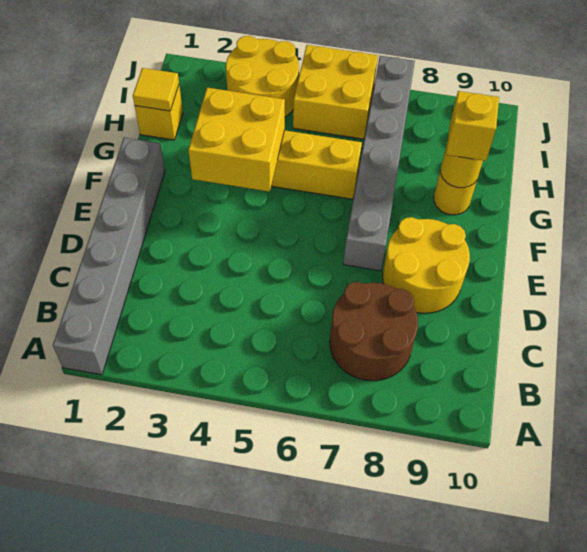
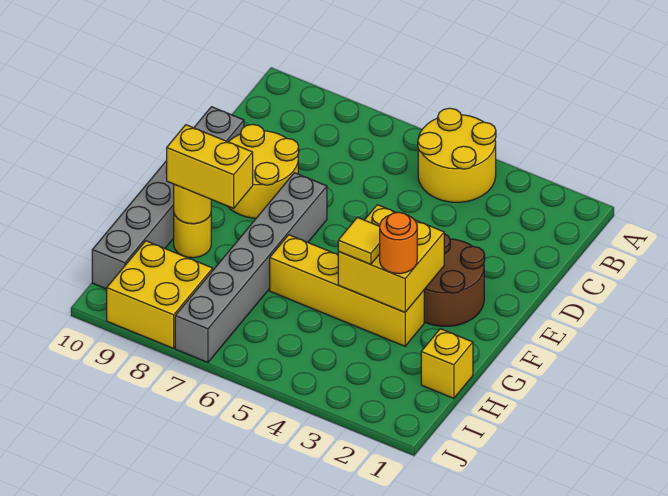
grey brick A1:F1 level 1 -> grey brick D10:I10 level 1
brown round brick B7:C8 level 1 -> brown round brick E2:F3 level 1
none -> orange round brick G3 level 3
yellow brick G9 level 3 -> yellow brick G8:G9 level 3
yellow tile H1 level 2 -> yellow tile G4 level 3
yellow round brick I3:J4 level 1 -> yellow round brick A4:B5 level 1
yellow brick I5:J6 level 1 -> yellow brick I8:J9 level 1

